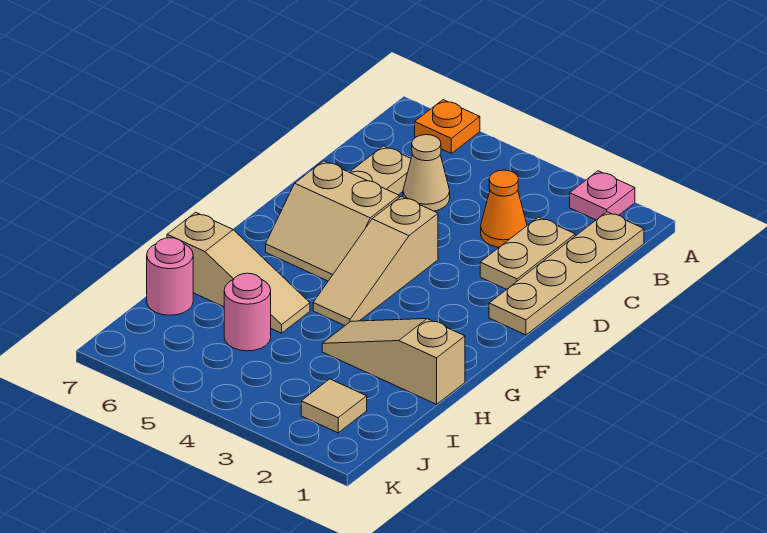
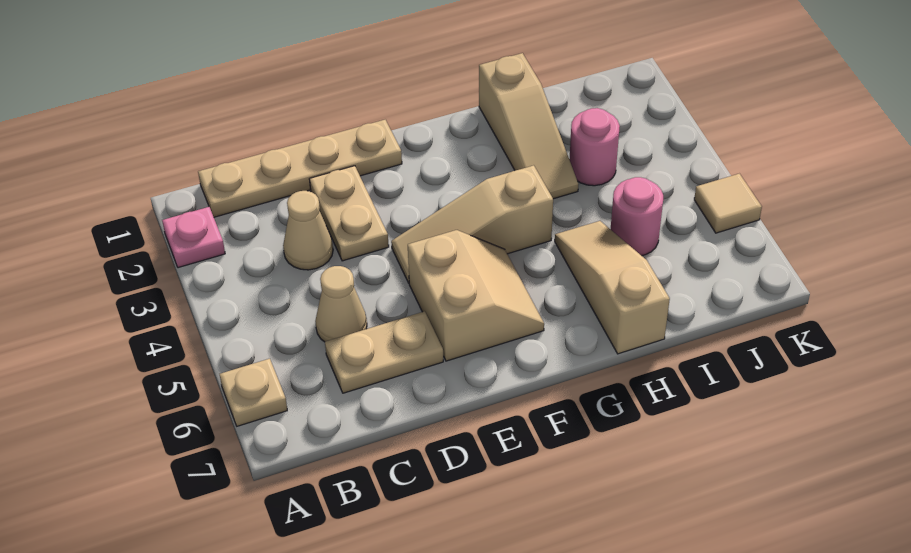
orange plate A6 level 1 -> tan plate A6 level 1
tan plate C2:D2 level 1 -> tan plate D2:D3 level 1
orange cone C3 level 1 -> tan cone C3 level 1
tan slope E4:G4 level 1 top E -> tan slope E4:G4 level 1 top G
pink round brick I7 level 1 -> pink round brick I3 level 1
tan tile J2 level 1 -> tan tile K5 level 1

